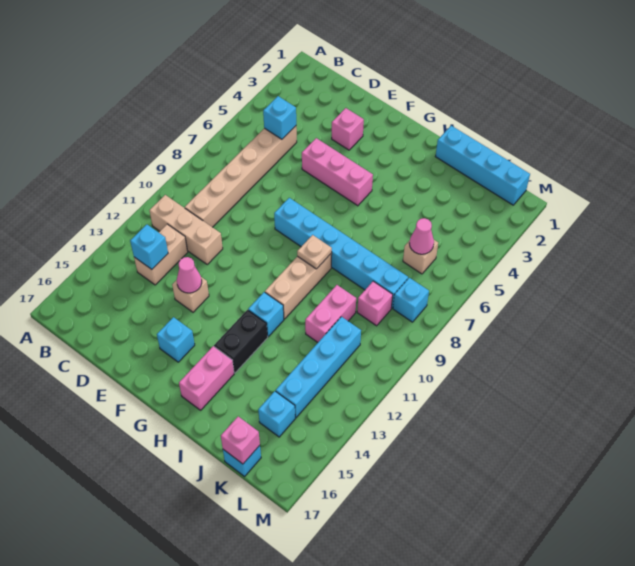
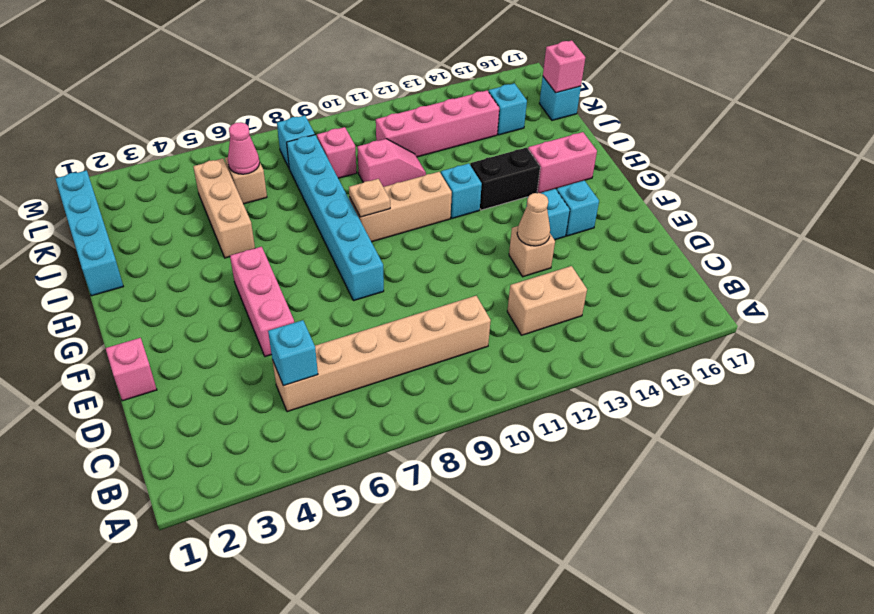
tan brick B11:D11 level 1 -> tan brick I5:K5 level 1
cyan brick C13 level 2 -> cyan brick F14 level 1
pink brick E3 level 1 -> pink brick E1 level 1
pink cone E13 level 2 -> tan cone E13 level 2
pink brick J10:J11 level 1 -> pink slope J10:J11 level 1 top 10
cyan brick K11:K14 level 1 -> pink brick K11:K14 level 1

